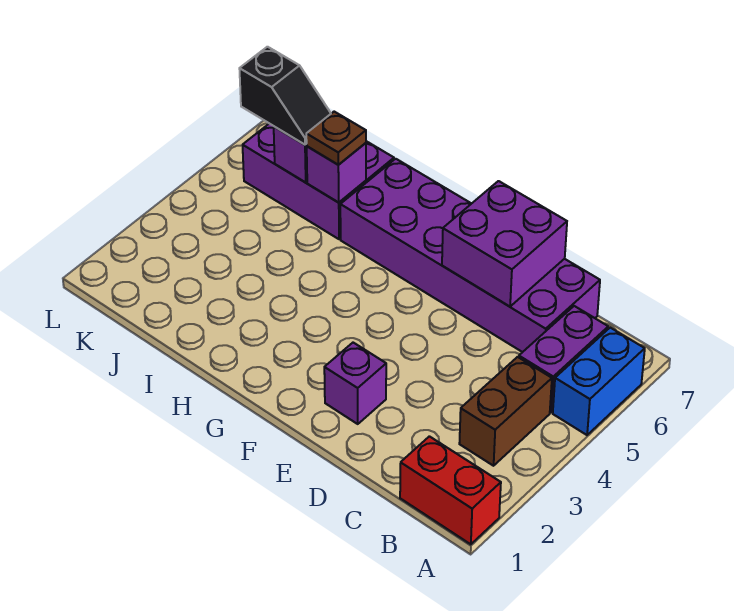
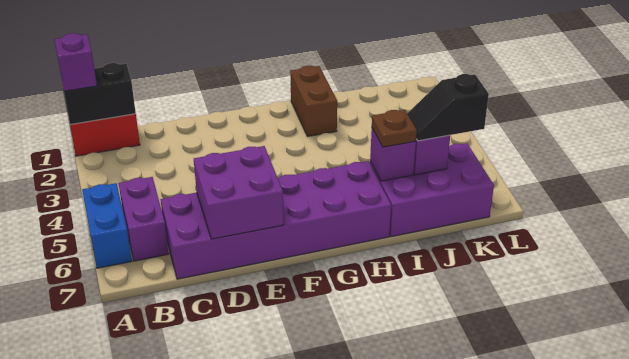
none -> black brick A1:B1 level 2
brown brick B3:B4 level 1 -> brown brick H1:H2 level 1
purple brick E2 level 1 -> purple brick A1 level 3

